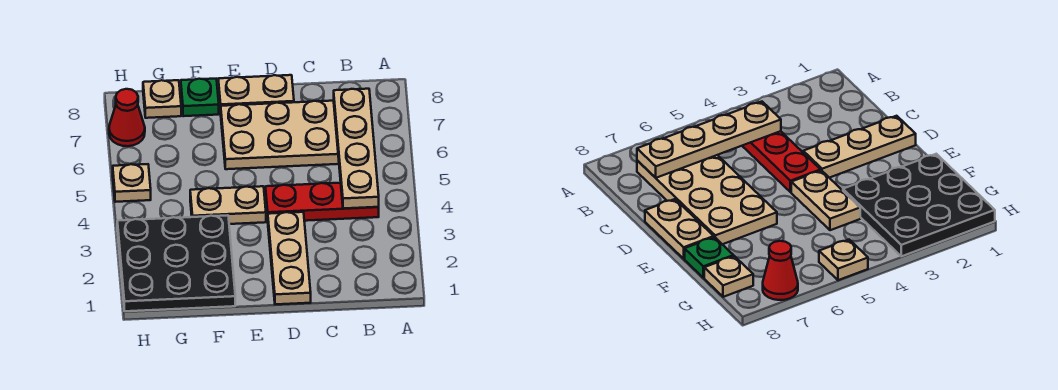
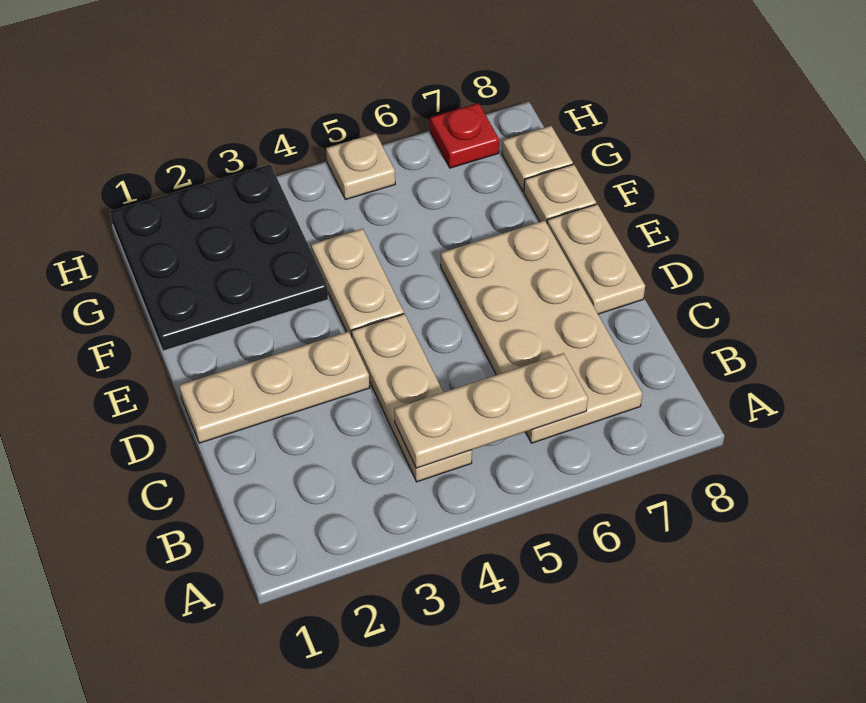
red plate B4:D4 level 1 -> tan plate B4:D4 level 1
tan plate B4:B7 level 2 -> tan plate B4:B6 level 2
green plate F8 level 1 -> tan plate F8 level 1
red cone H7 level 1 -> red plate H7 level 1

